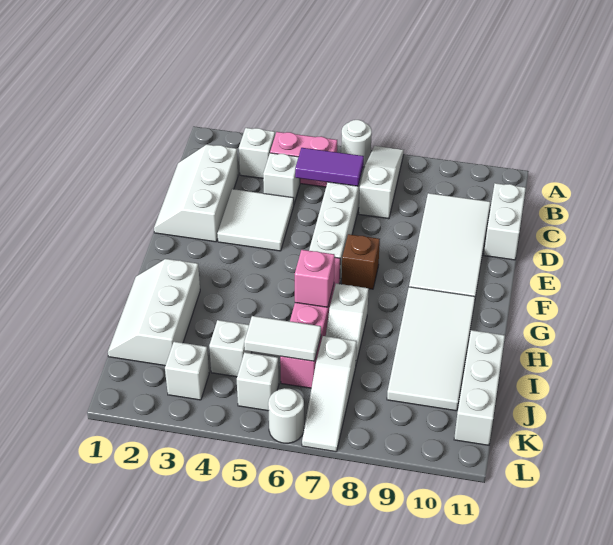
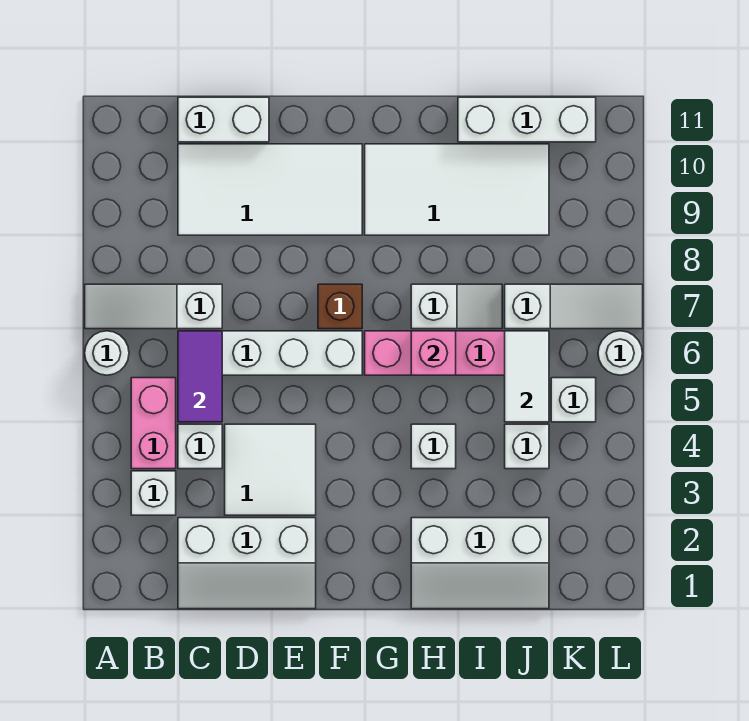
white brick K3 level 1 -> white brick H4 level 1

